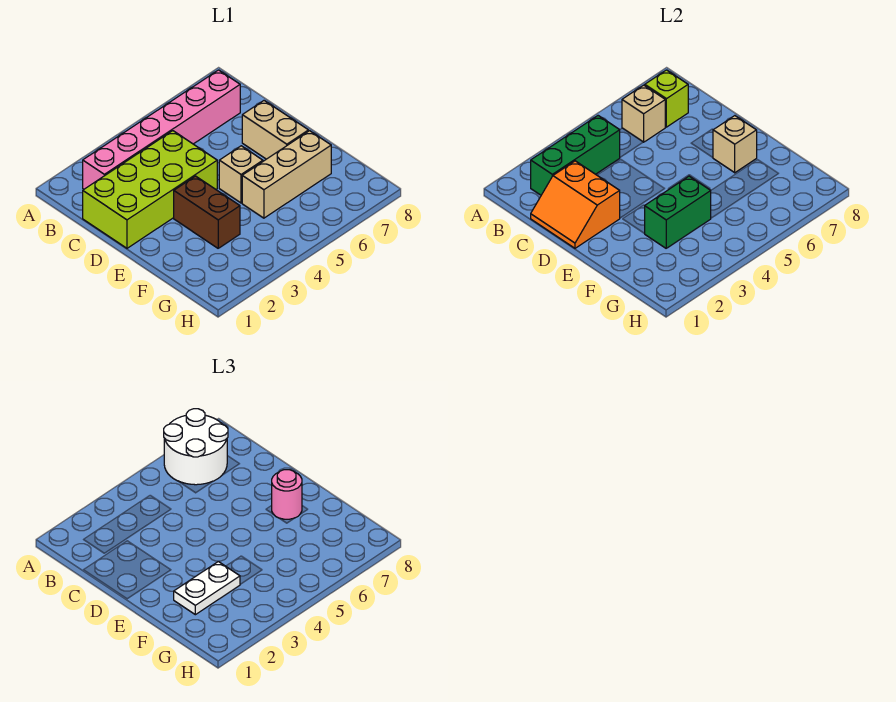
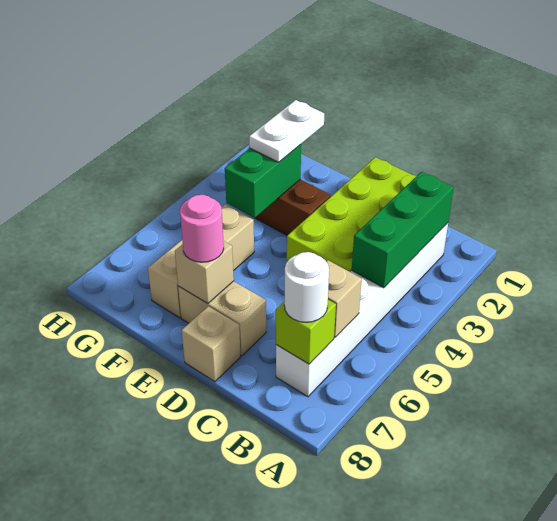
white round brick A6:B7 level 3 -> white round brick B7 level 3
pink brick B2:B7 level 1 -> white brick B2:B7 level 1
orange slope C1:D2 level 2 top 2 -> none
tan brick E5 level 1 -> tan brick D8 level 1

